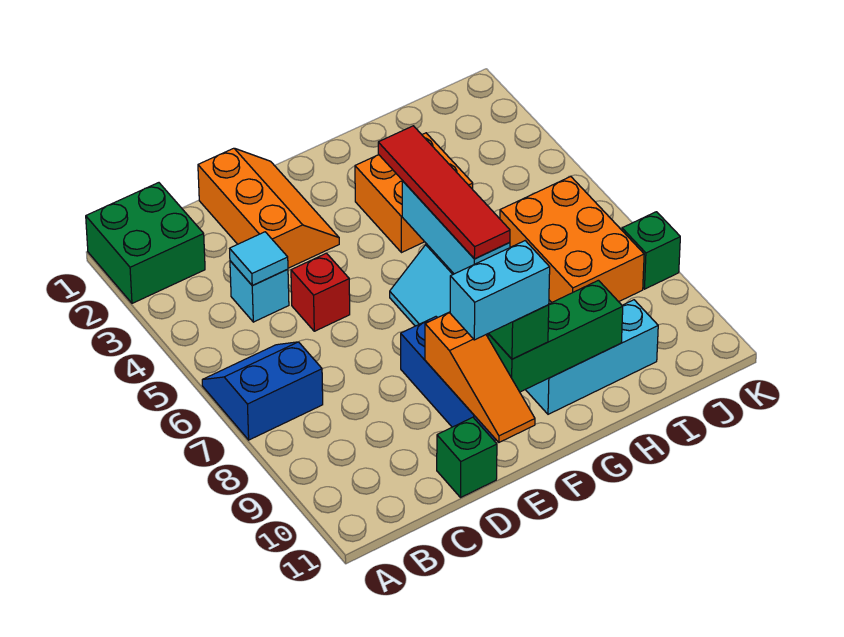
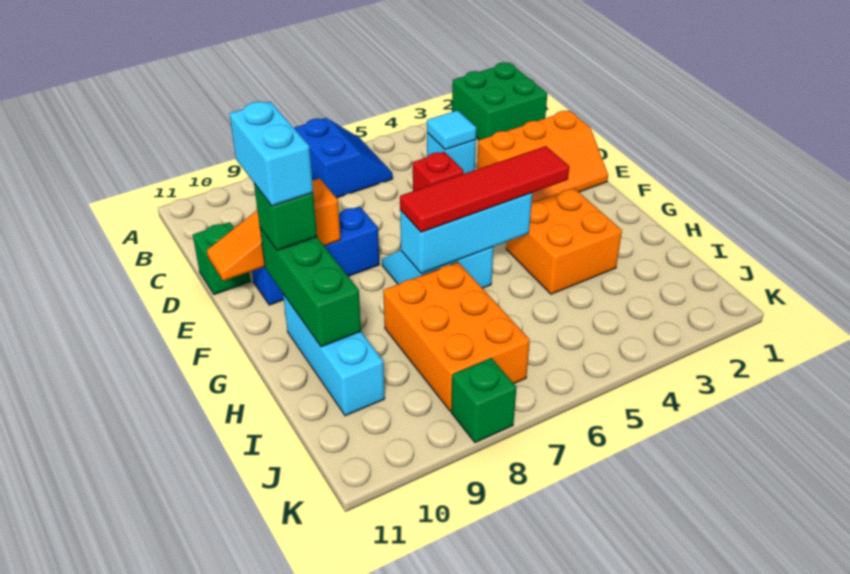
orange brick I6:J8 level 1 -> orange brick H7:J8 level 1

